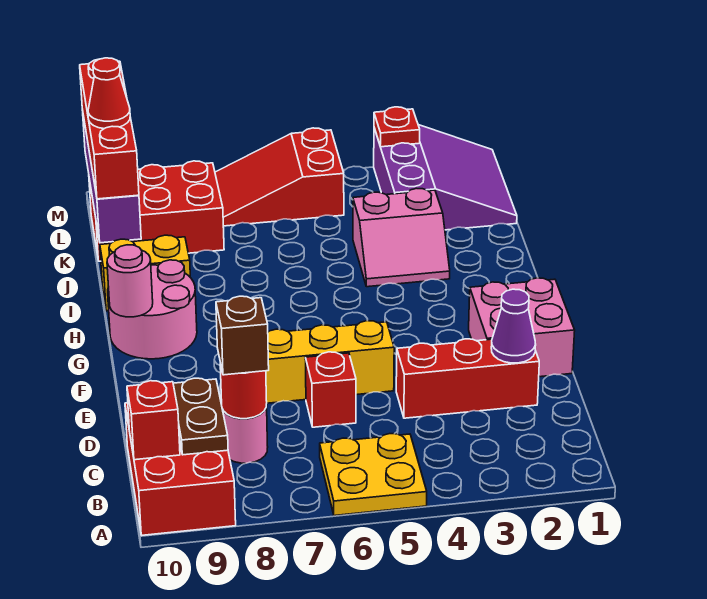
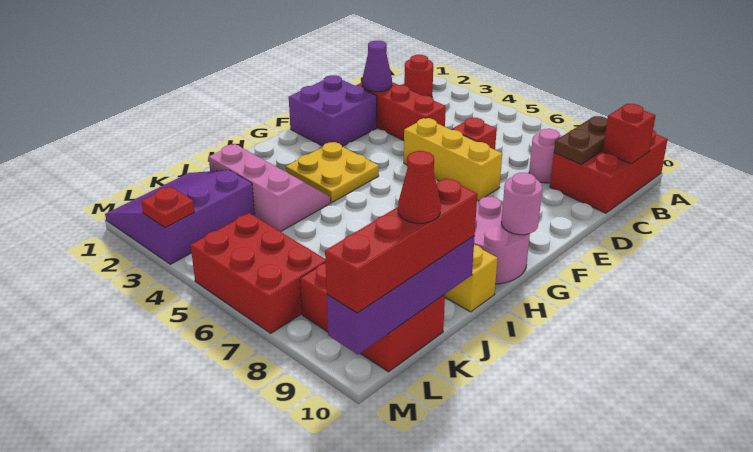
yellow plate A5:B6 level 1 -> yellow plate G3:H4 level 1
red round brick C8 level 2 -> red round brick B2 level 1
brown brick C8 level 3 -> none
pink brick E1:F2 level 1 -> purple brick E1:F2 level 1
pink slope I3:J4 level 1 top J -> pink slope I2:J4 level 1 top J
red slope L5:M7 level 1 top 5 -> red brick L5:M7 level 1

